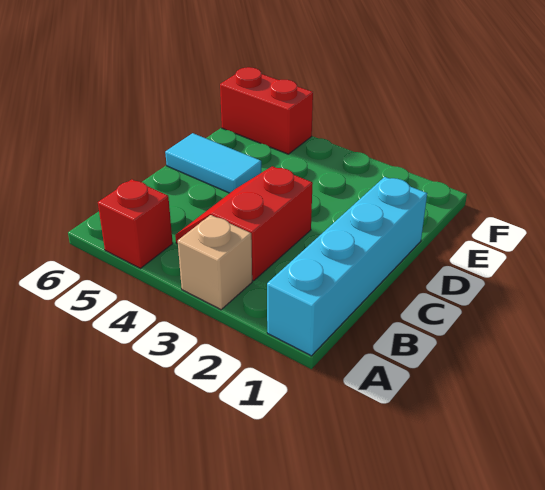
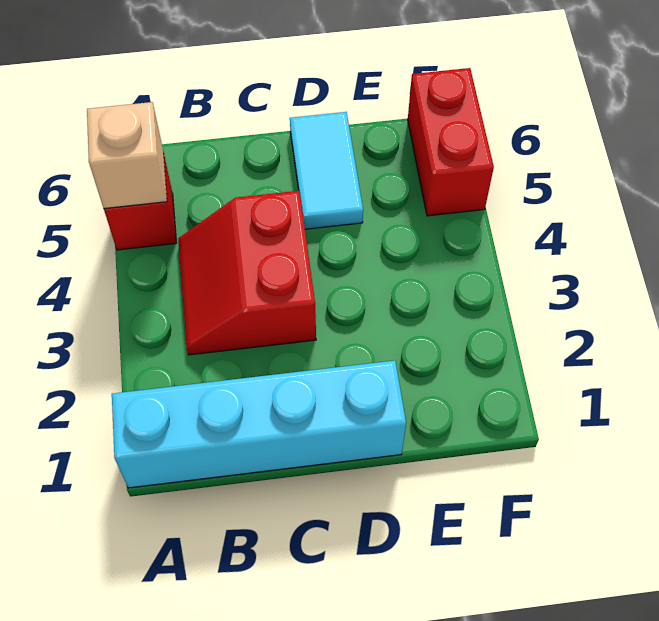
tan brick A3 level 1 -> tan brick A5 level 2
red slope B3:C4 level 1 top 3 -> red slope B3:C4 level 1 top C

